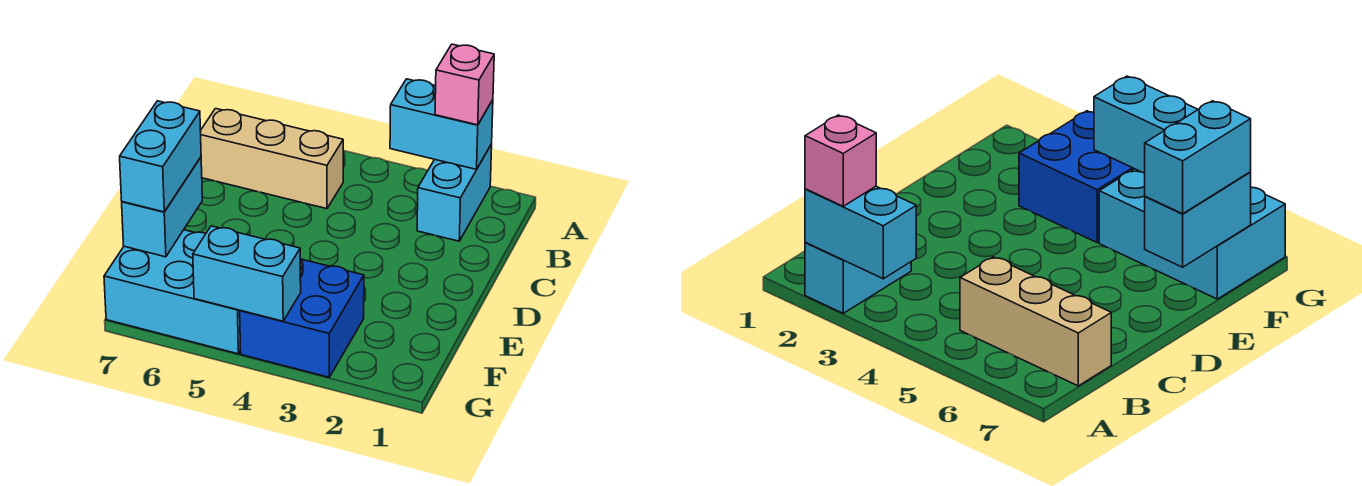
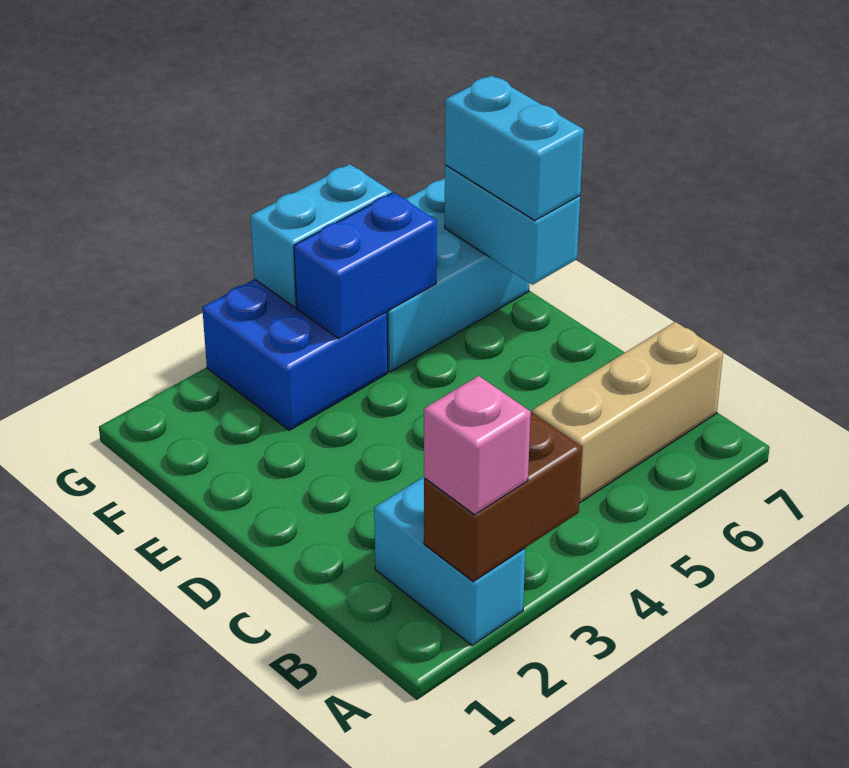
cyan brick A2:A3 level 2 -> brown brick A2:A3 level 2
none -> blue brick F4:F5 level 2

